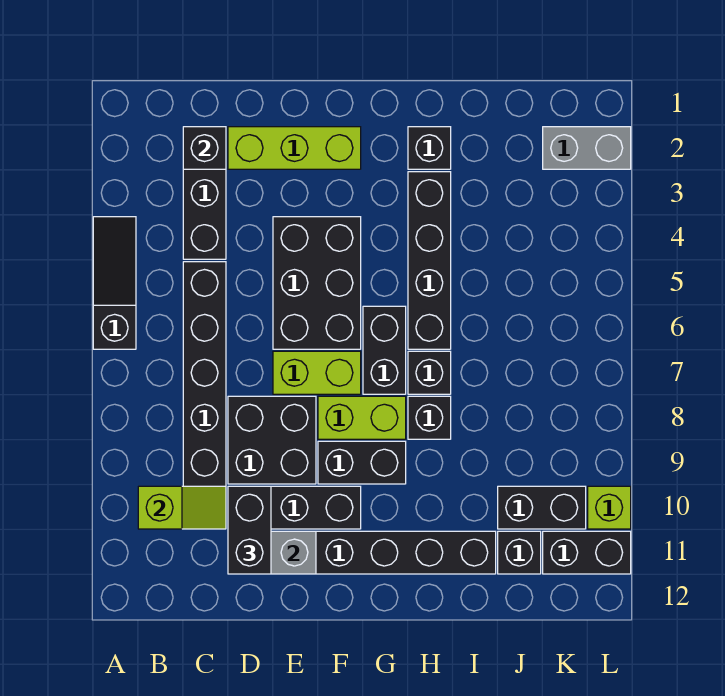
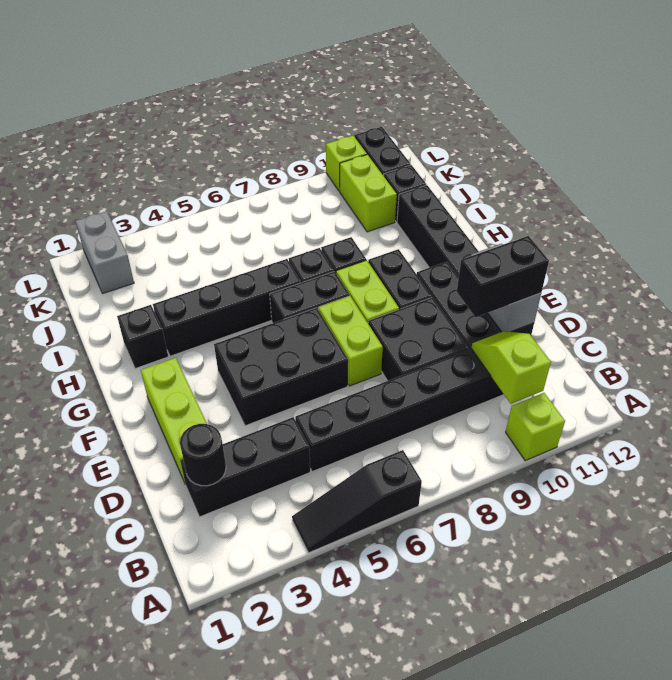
none -> lime brick A10 level 1
black brick C2 level 2 -> black round brick C2 level 2
black brick J10:K10 level 1 -> lime brick J10:K10 level 1

